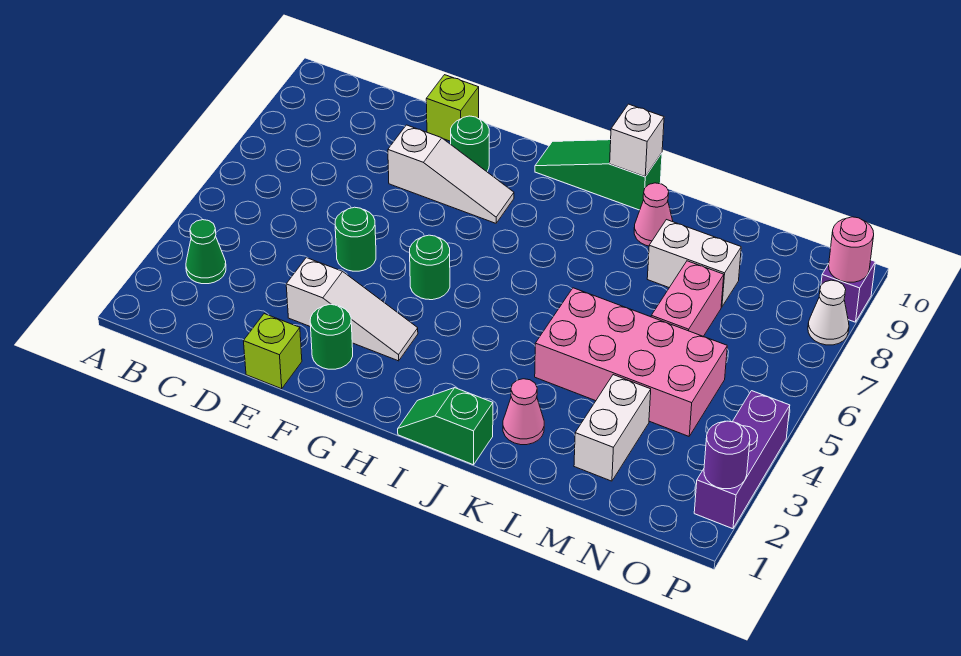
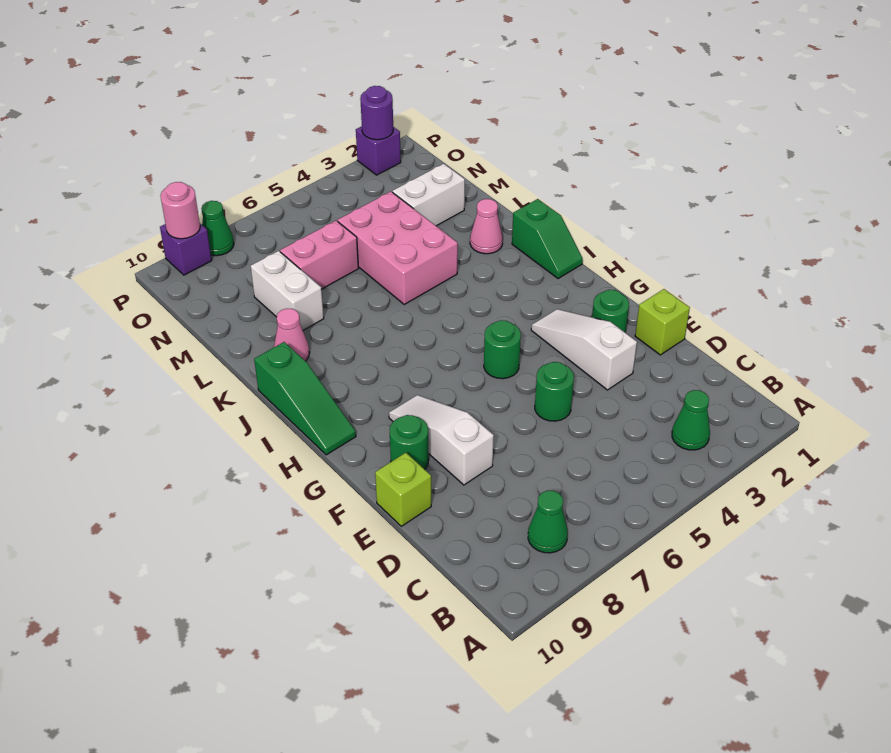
none -> green cone B8 level 1
white brick J10 level 2 -> none
pink brick K4:N5 level 1 -> pink brick K4:M5 level 1
purple brick P2:P4 level 1 -> purple brick P2 level 1
white cone P8 level 1 -> green cone P8 level 1

